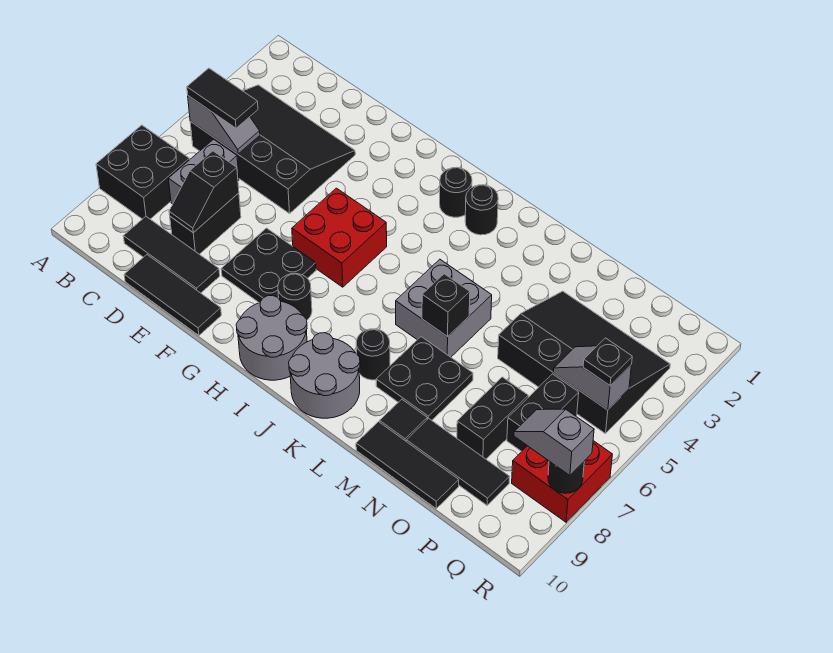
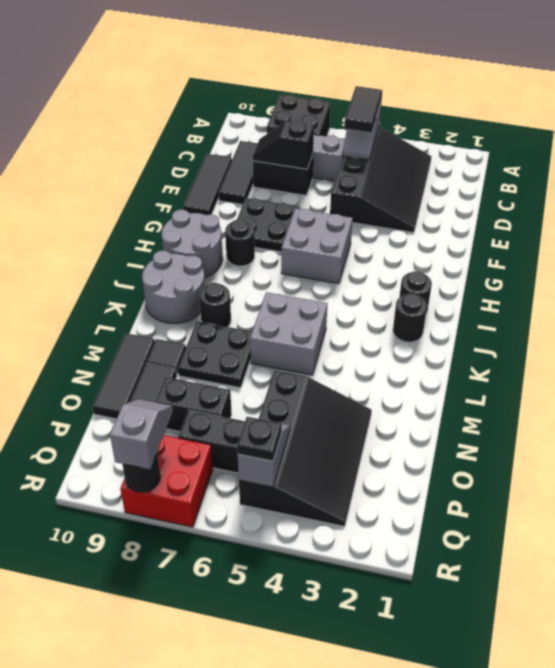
red brick G5:H6 level 1 -> grey brick G5:H6 level 1
black brick L6 level 2 -> none

